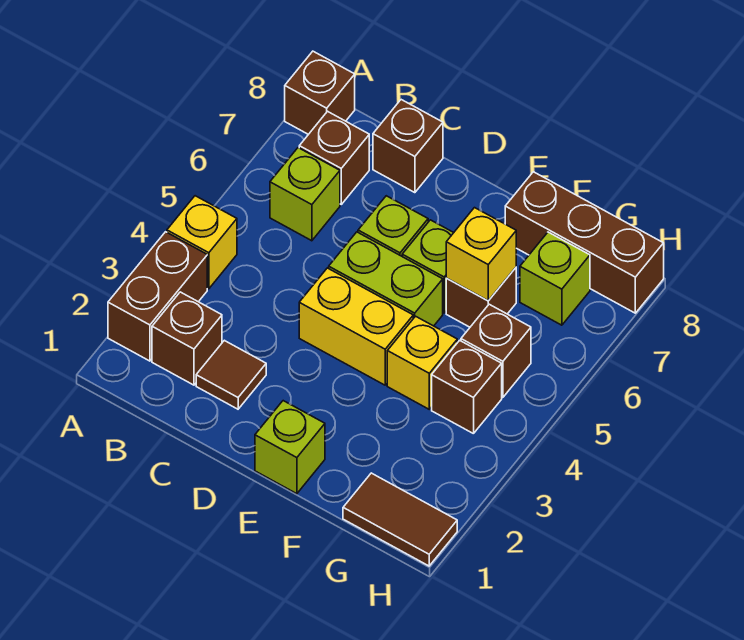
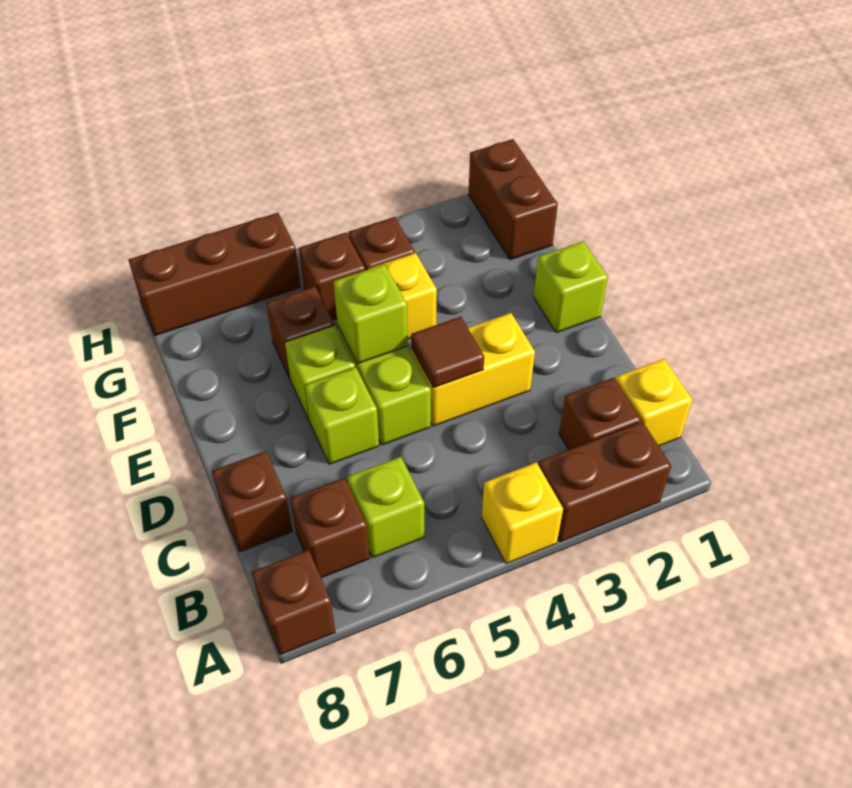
brown tile C2 level 1 -> brown tile D4 level 2
yellow brick D4:E4 level 1 -> yellow brick D3:D4 level 1
yellow brick F6 level 2 -> yellow brick B1 level 1
brown brick F8:H8 level 1 -> brown brick H6:H8 level 1
brown tile G1:H1 level 1 -> brown brick G1:H1 level 1
lime brick G7 level 1 -> lime brick E5 level 2

